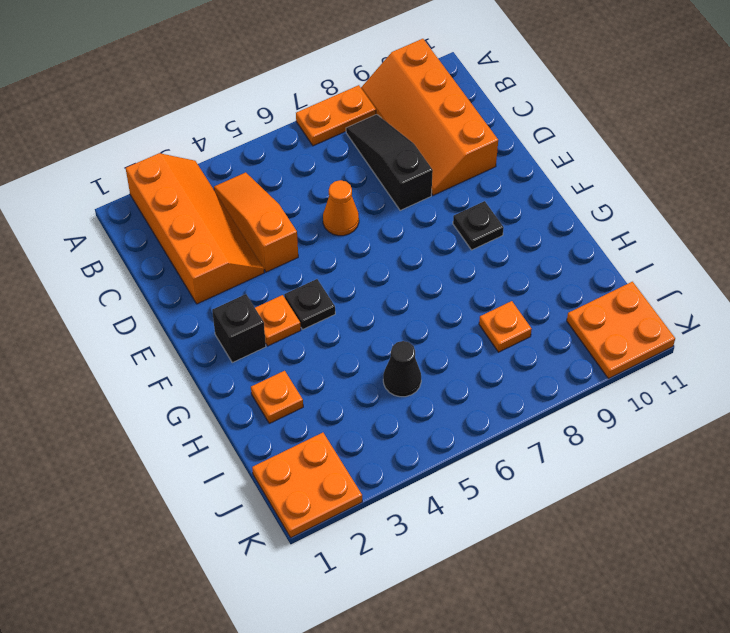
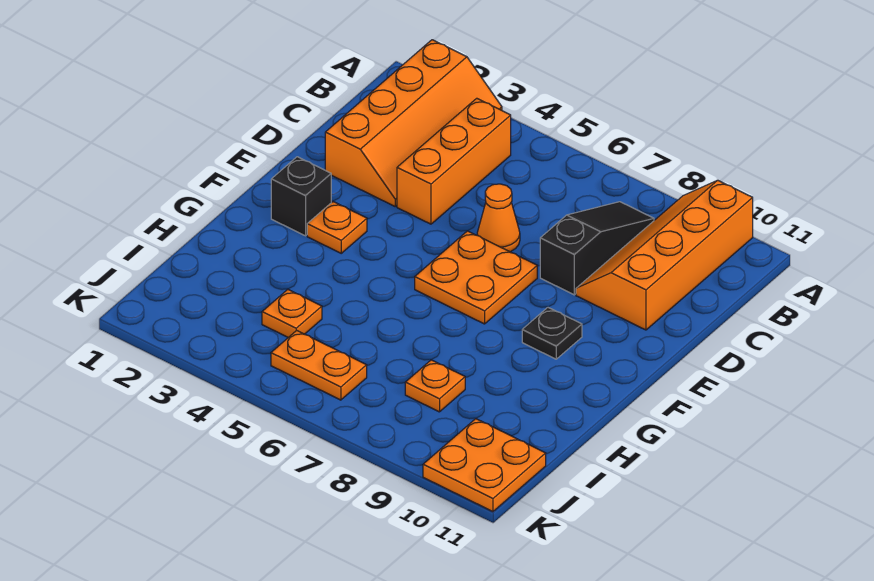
orange plate A7:A8 level 1 -> orange plate J5:J6 level 1
orange slope B4:D4 level 1 top D -> orange brick B4:D4 level 1
black plate F4 level 1 -> none
orange plate H2 level 1 -> orange plate I4 level 1
black cone I5 level 1 -> none
orange plate J1:K2 level 1 -> orange plate E6:F7 level 1

